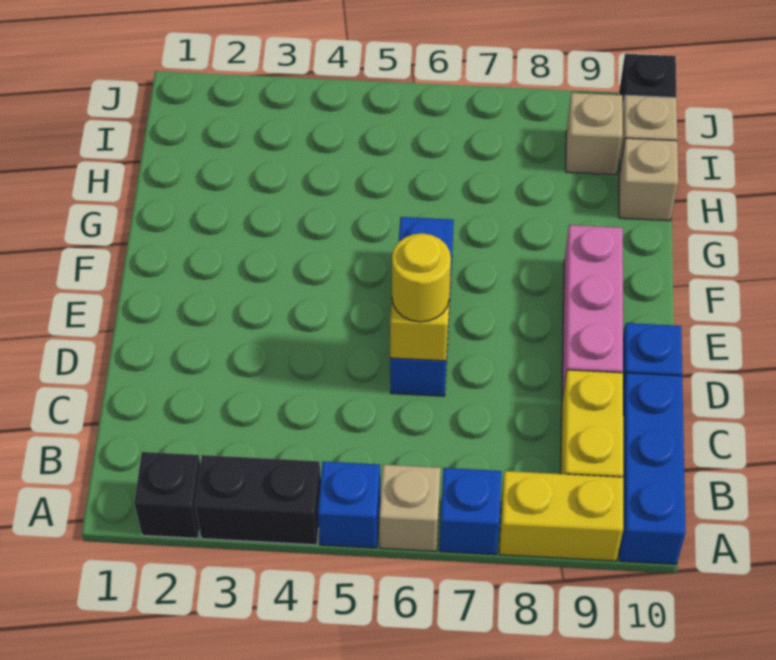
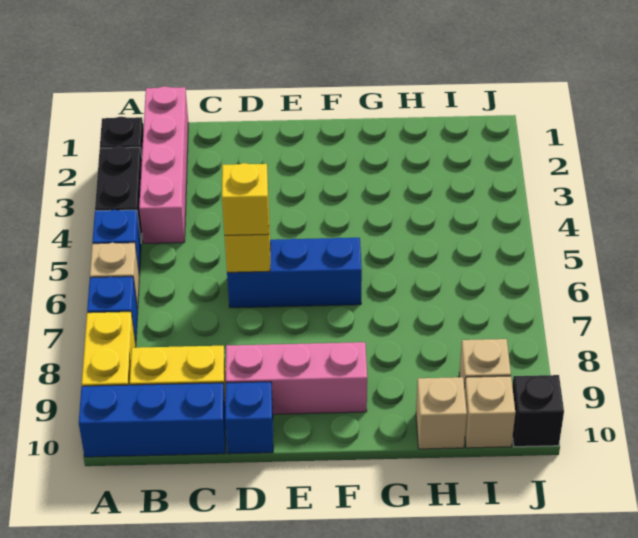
none -> pink brick B1:B4 level 1
yellow round brick D6 level 3 -> yellow brick D6 level 3

